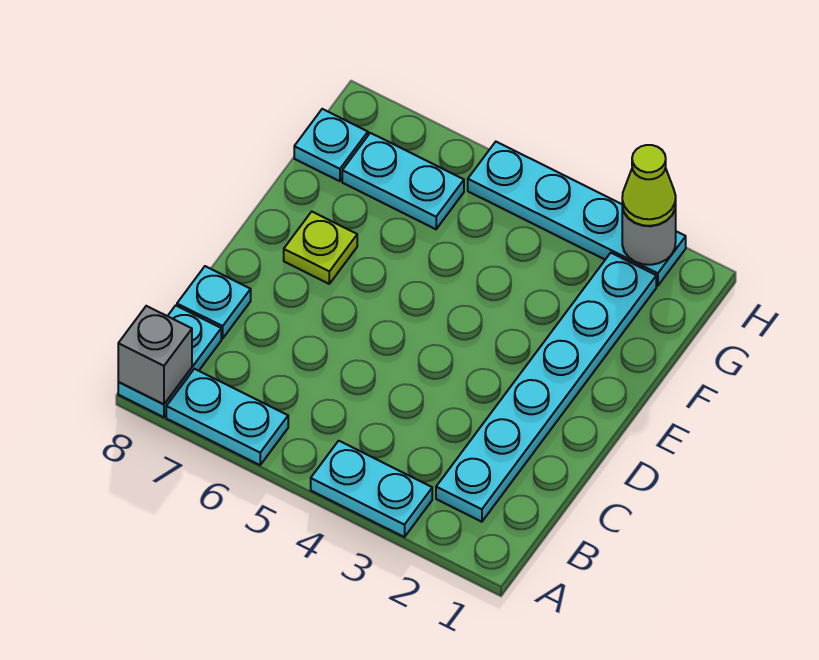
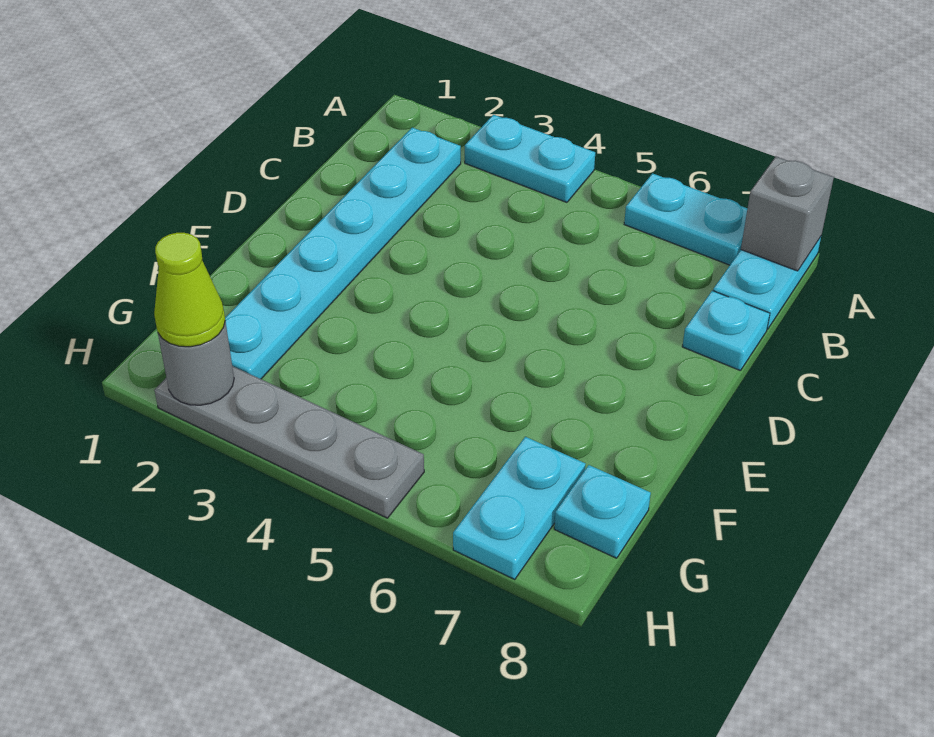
lime plate E7 level 1 -> none
cyan plate G6:G7 level 1 -> cyan plate G7:H7 level 1
cyan plate H2:H5 level 1 -> grey plate H2:H5 level 1

